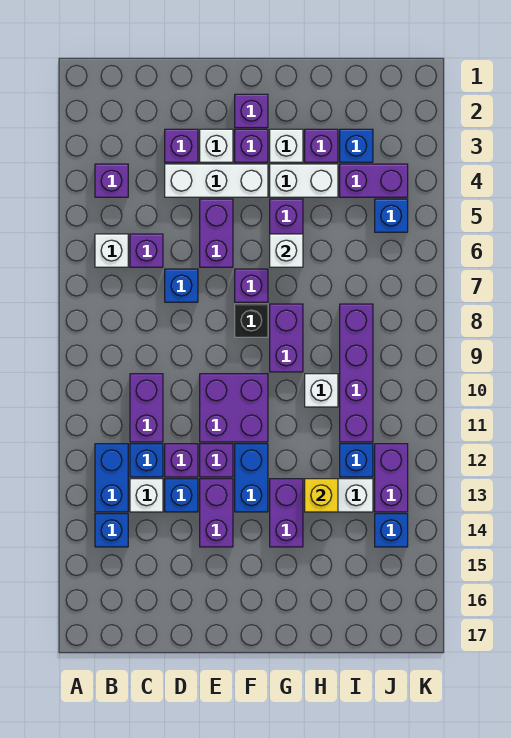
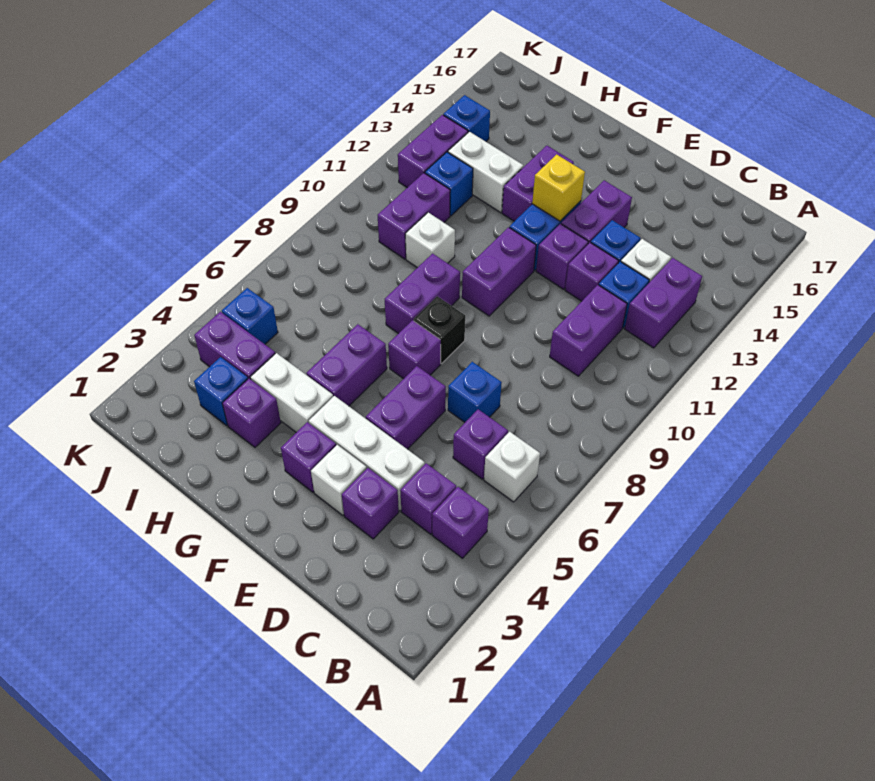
blue brick B12:B13 level 1 -> purple brick B12:B13 level 1
blue brick B14 level 1 -> none
purple brick E10:F11 level 1 -> purple brick F10:F11 level 1
purple brick F2 level 1 -> purple brick C4 level 1
white brick G3 level 1 -> none
white brick G6 level 2 -> none
yellow brick H13 level 2 -> yellow brick F13 level 2
purple brick I8:I11 level 1 -> purple brick I10:I11 level 1

